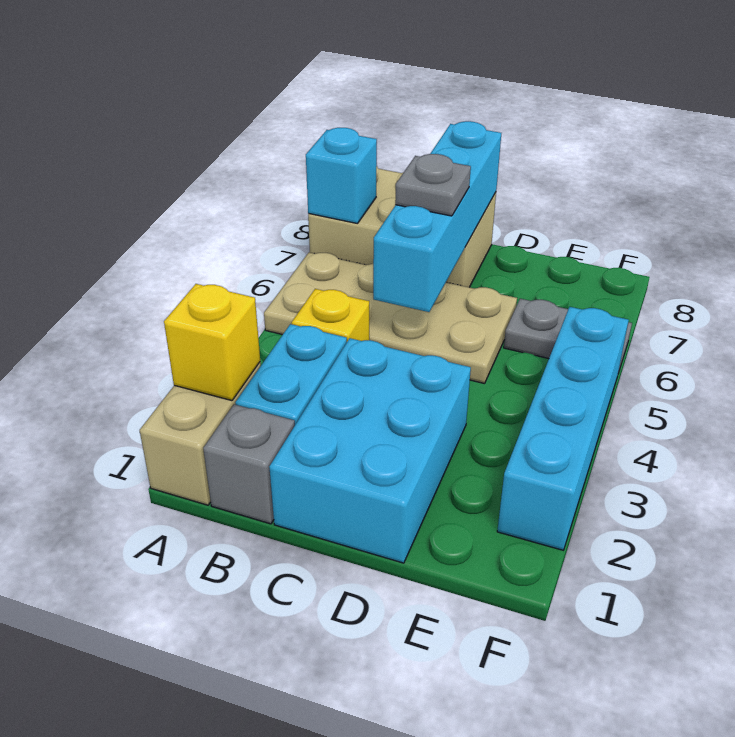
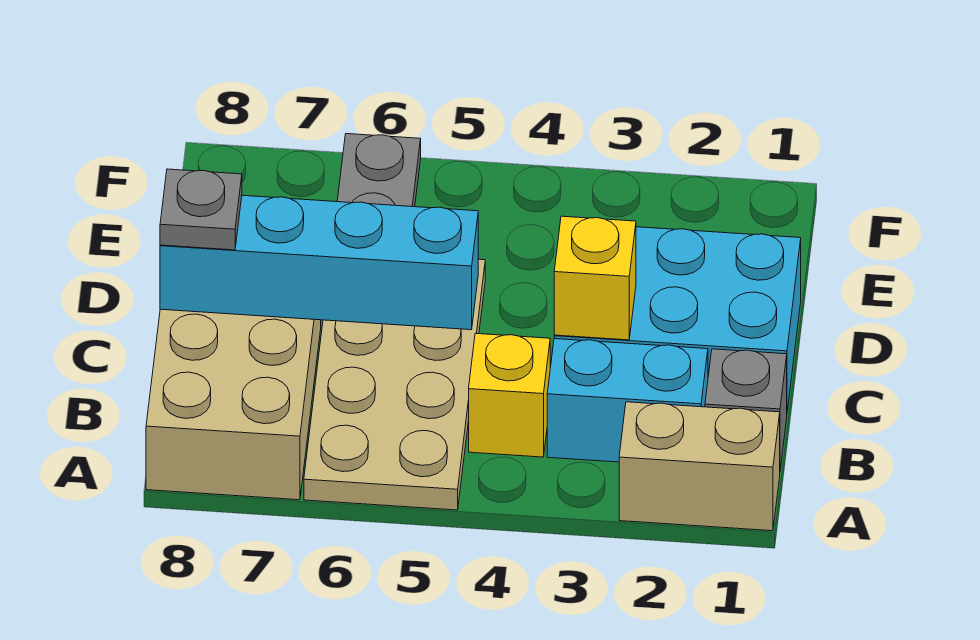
yellow brick A2 level 2 -> yellow brick C3 level 2
cyan brick A7 level 2 -> none
grey plate C6 level 3 -> grey plate C8 level 3
cyan brick F2:F5 level 1 -> none

